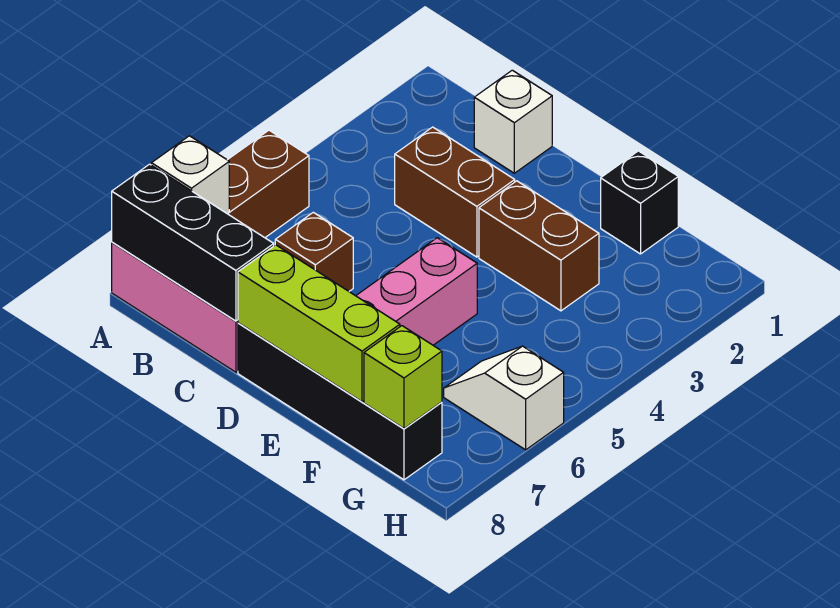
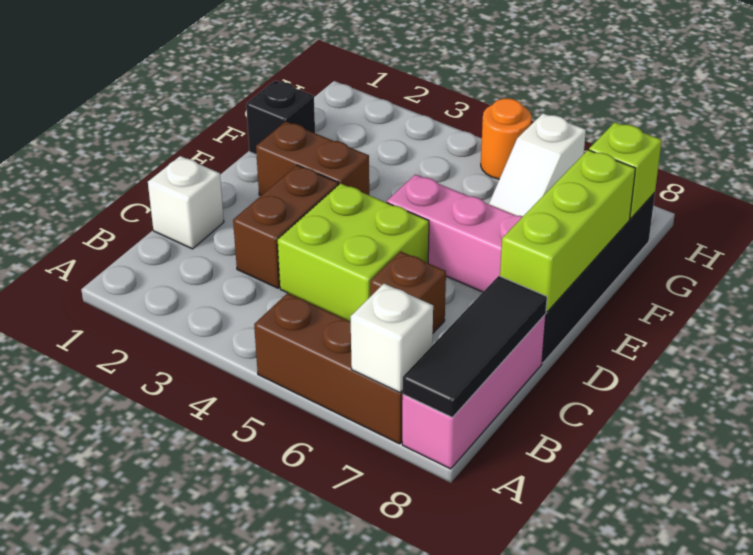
black brick A8:C8 level 2 -> black tile A8:C8 level 2
none -> lime brick C4:D5 level 1
brown brick E3:F3 level 1 -> brown brick E2:E3 level 1
none -> orange round brick H5 level 1

